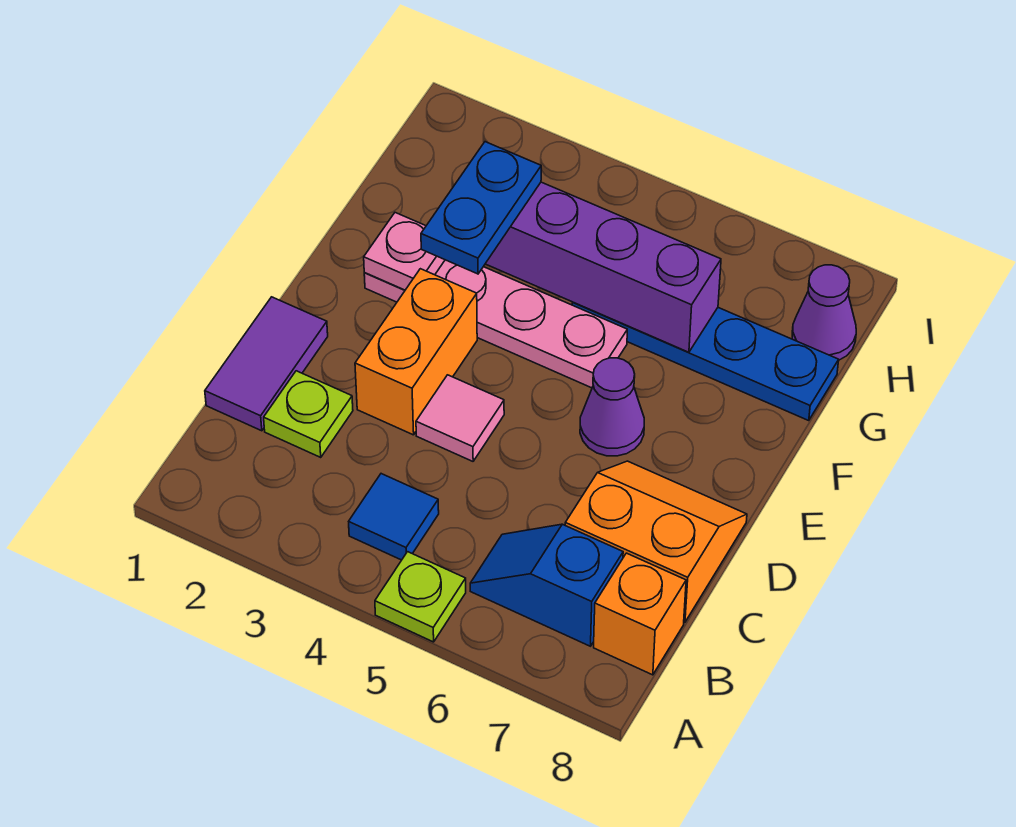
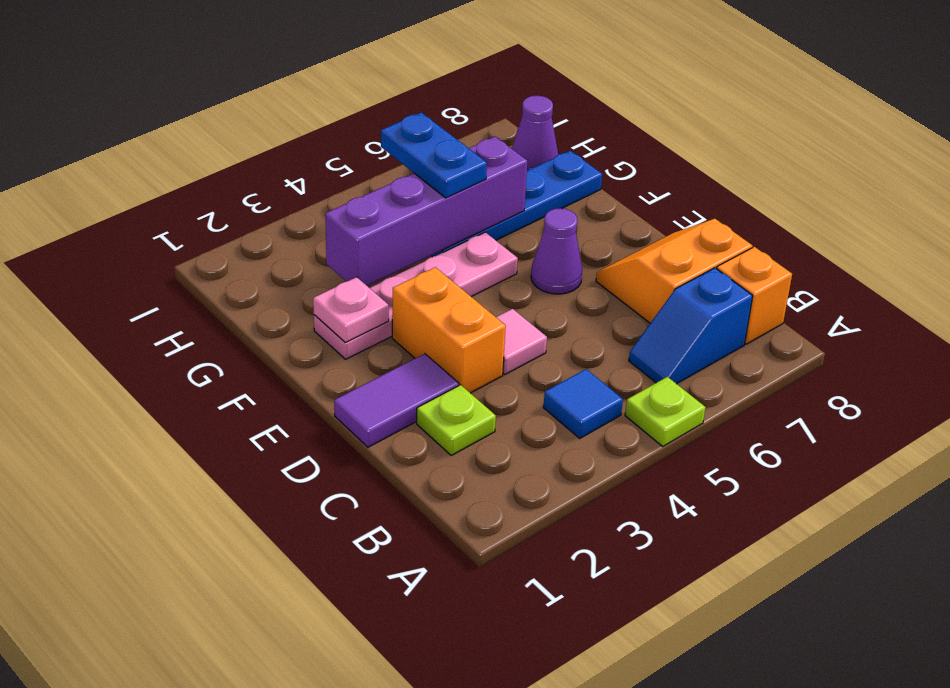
purple tile C1:D1 level 1 -> purple tile D1:D2 level 1
blue plate F3:G3 level 3 -> blue plate G5:H5 level 3

